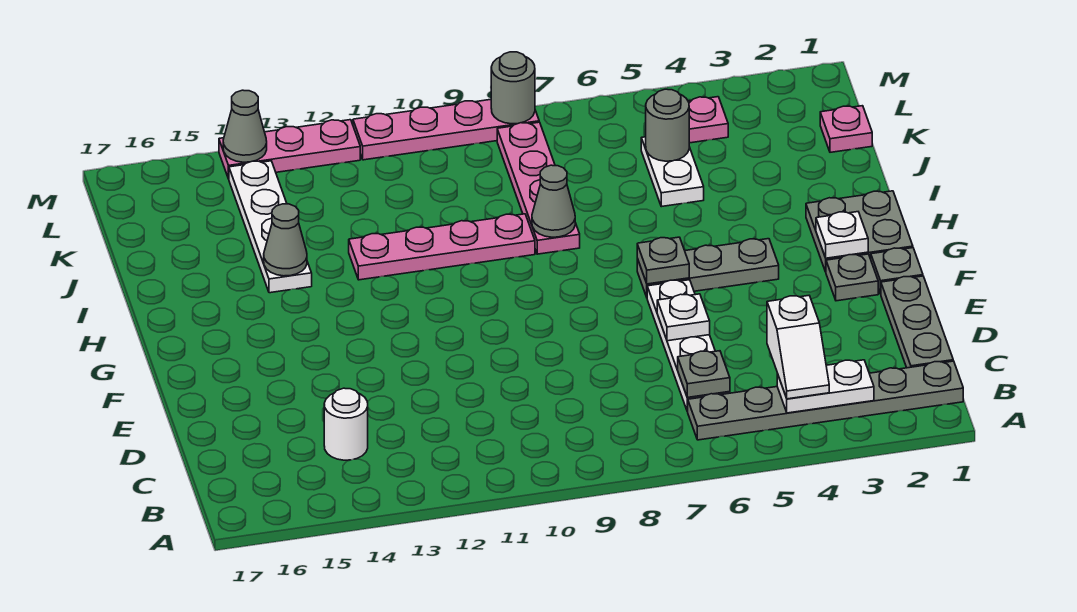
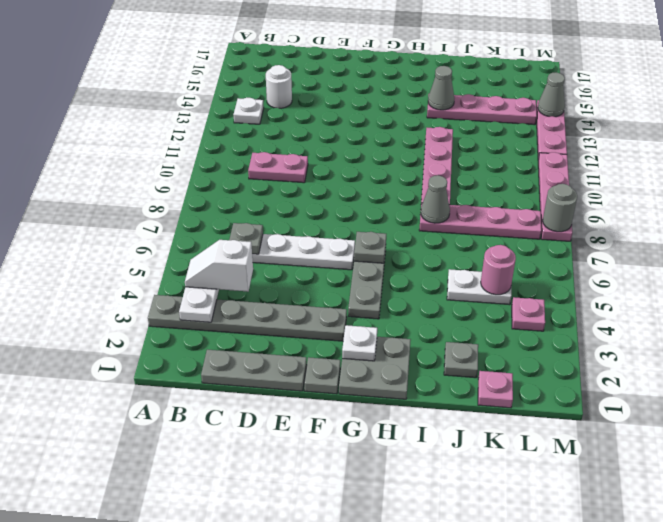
grey plate B1:B6 level 1 -> grey plate A3:F3 level 1
none -> pink plate C10:D10 level 1
white plate E6 level 2 -> white plate B13 level 1
grey plate F2 level 1 -> grey plate J2 level 1
white plate I14:L14 level 1 -> pink plate I14:L14 level 1
grey round brick K5 level 2 -> pink round brick K5 level 2

